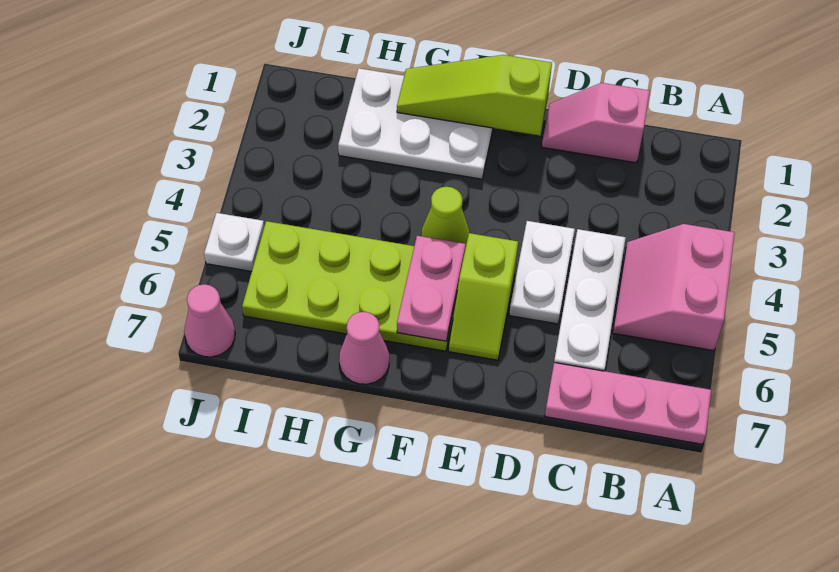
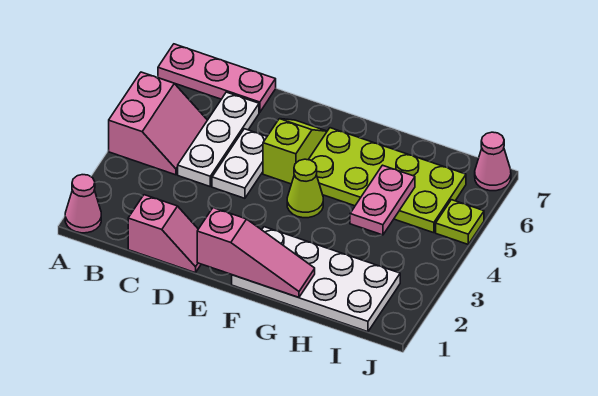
lime slope E1:G1 level 2 top E -> pink slope E1:G1 level 2 top E
white plate F1:H2 level 1 -> white plate F1:I2 level 1
pink plate F5:F6 level 2 -> pink plate H4:H5 level 2
pink cone G7 level 1 -> pink cone A1 level 1
white plate J5 level 1 -> lime plate J5 level 1

